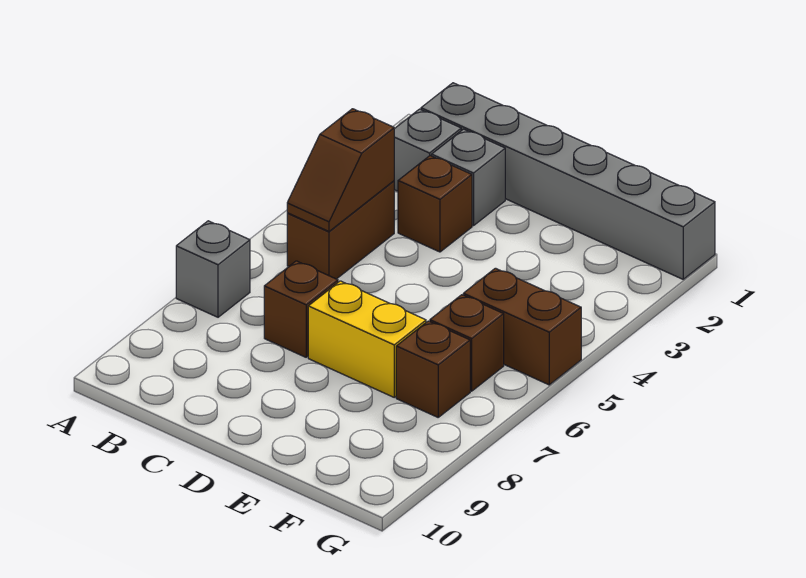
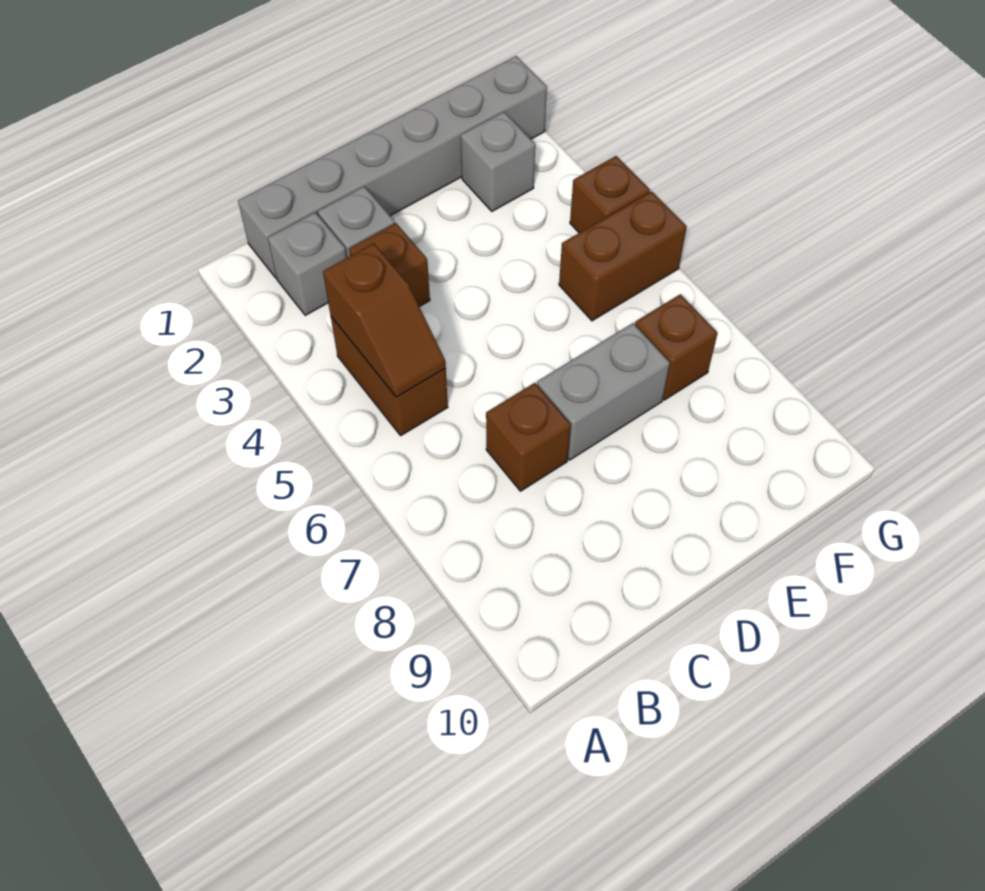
grey brick A7 level 1 -> grey brick F2 level 1
yellow brick D7:E7 level 1 -> grey brick D7:E7 level 1
brown brick F6 level 1 -> brown brick G4 level 1

